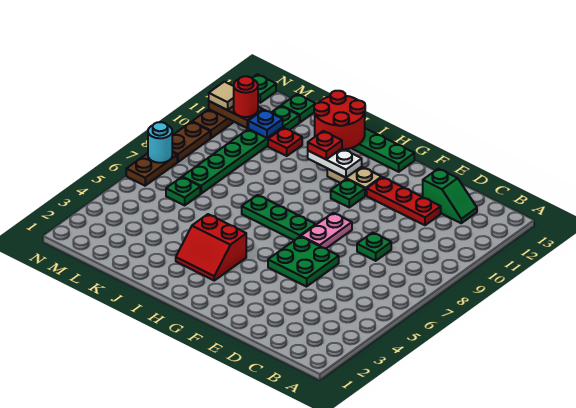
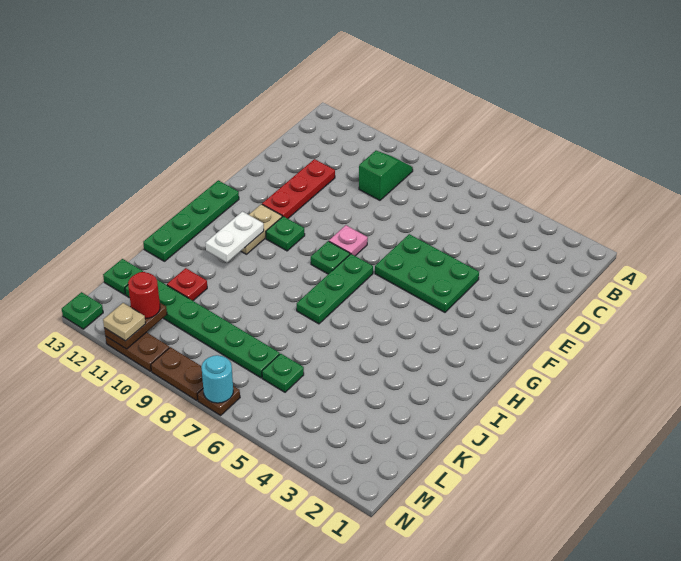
green slope C12:D12 level 1 top D -> green slope B9:C9 level 1 top C
green plate D8 level 1 -> green plate G8 level 1
green plate E5:F6 level 1 -> green plate E4:F6 level 1
pink plate F7:F8 level 1 -> pink plate F8 level 1
red slope H3:I4 level 1 top 4 -> none
red plate I11 level 3 -> none
red round brick I12:J13 level 2 -> none
blue plate L11 level 2 -> none
brown plate N6:N7 level 1 -> brown plate N7 level 1
tan tile N11 level 3 -> tan plate N11 level 3

